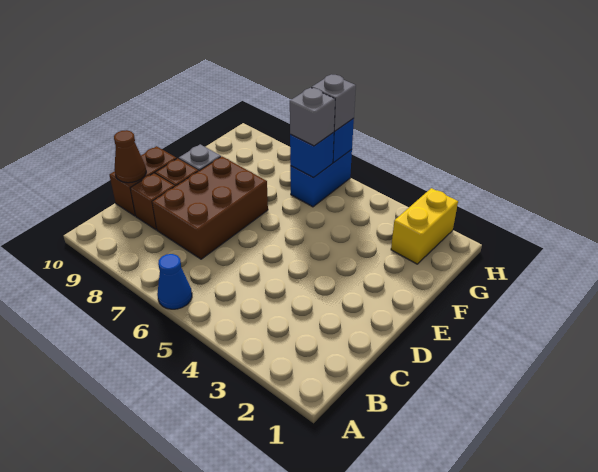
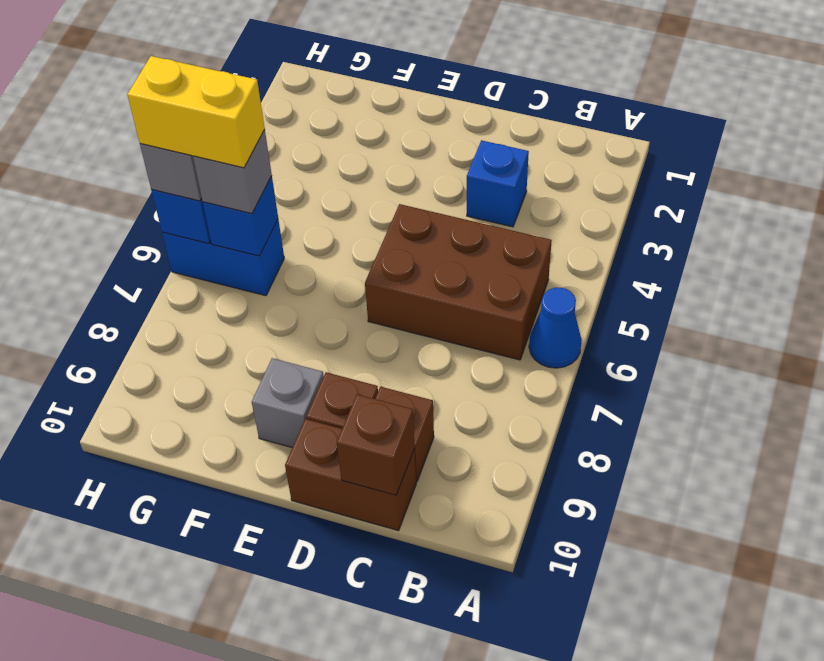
none -> blue brick C3 level 1
brown brick C7:E8 level 1 -> brown brick B5:D6 level 1
brown cone C10 level 2 -> brown brick C10 level 2
yellow brick G2:H2 level 1 -> yellow brick G6:H6 level 4

